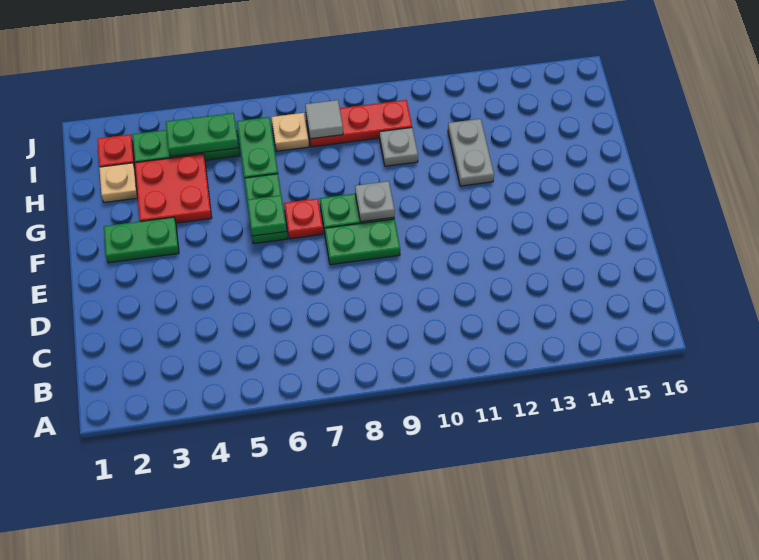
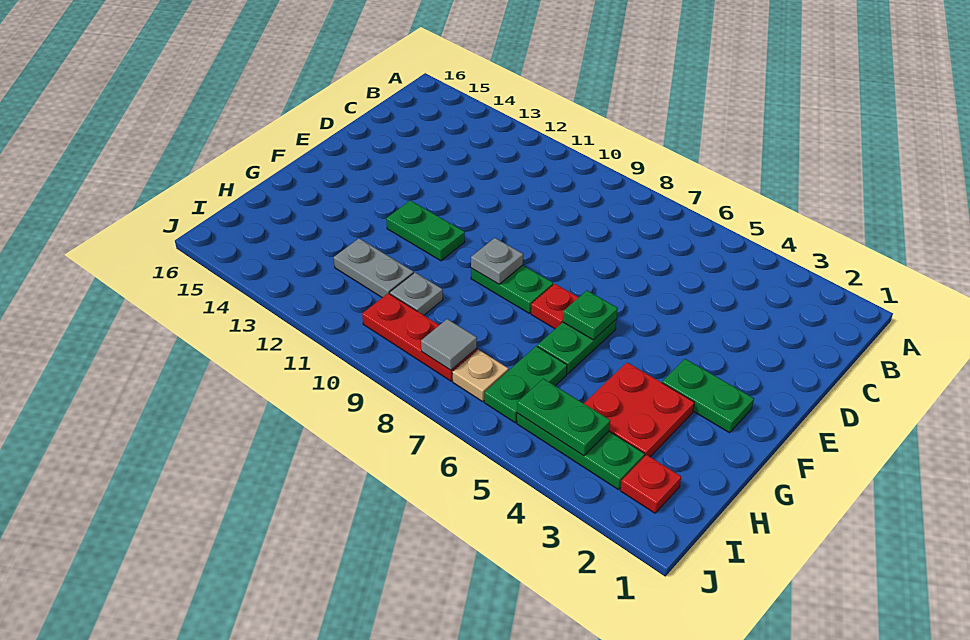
green plate E8:E9 level 1 -> green plate F11:F12 level 1
grey plate G12:H12 level 1 -> grey plate H11:H12 level 1
tan plate H2 level 1 -> none

